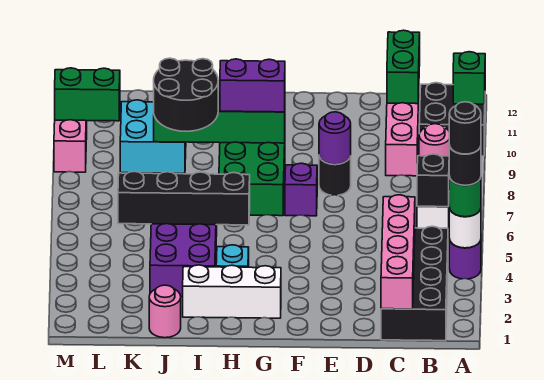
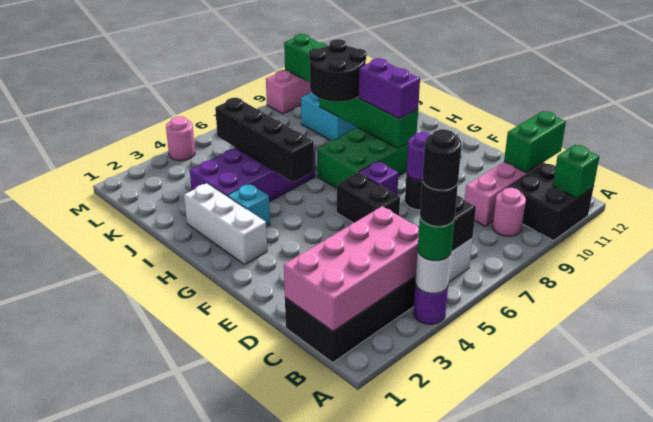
pink brick C1:C4 level 2 -> pink brick B1:C4 level 2
none -> black brick E6:F6 level 1
pink round brick J1 level 1 -> pink round brick M4 level 1

